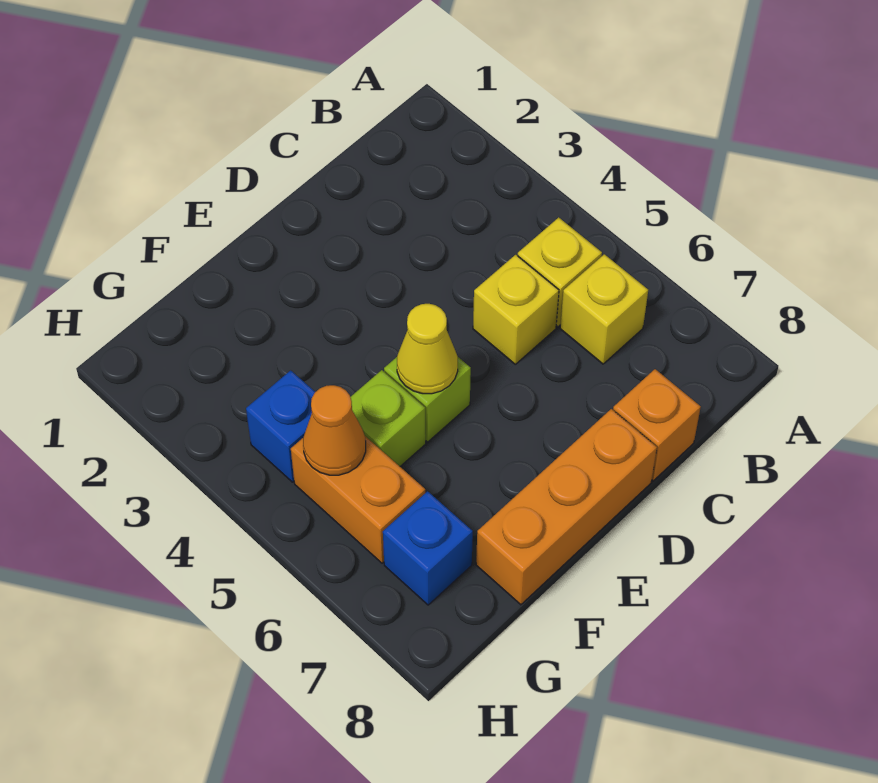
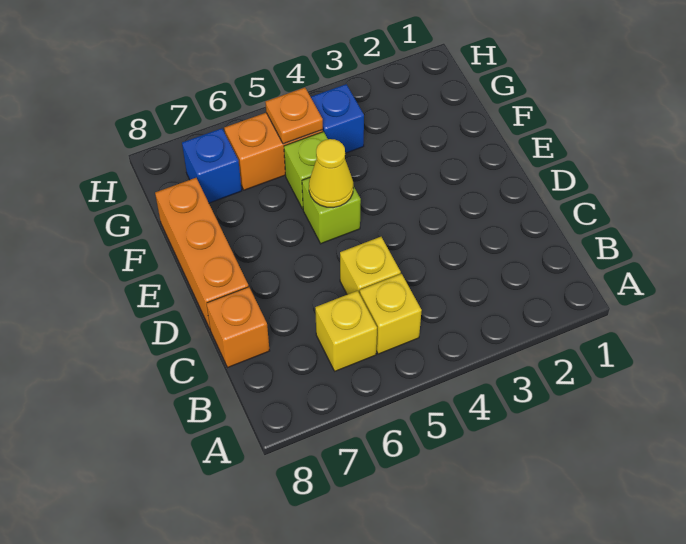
orange cone G5 level 2 -> orange plate G5 level 2

